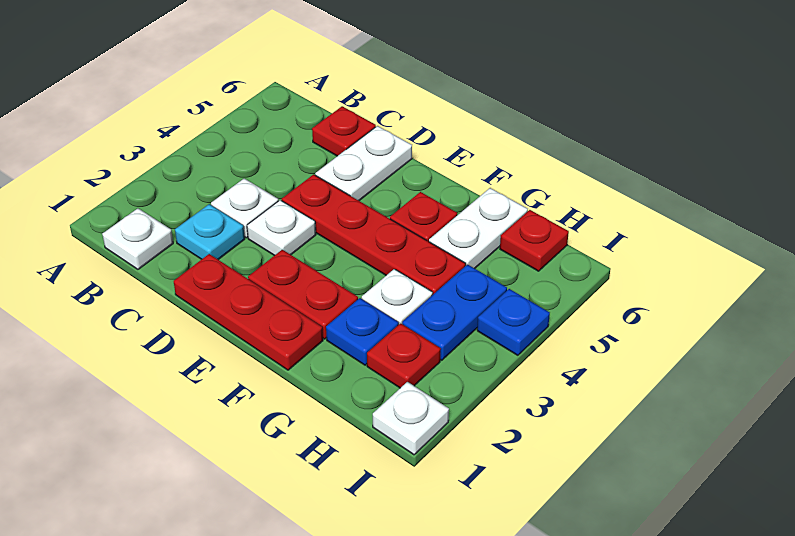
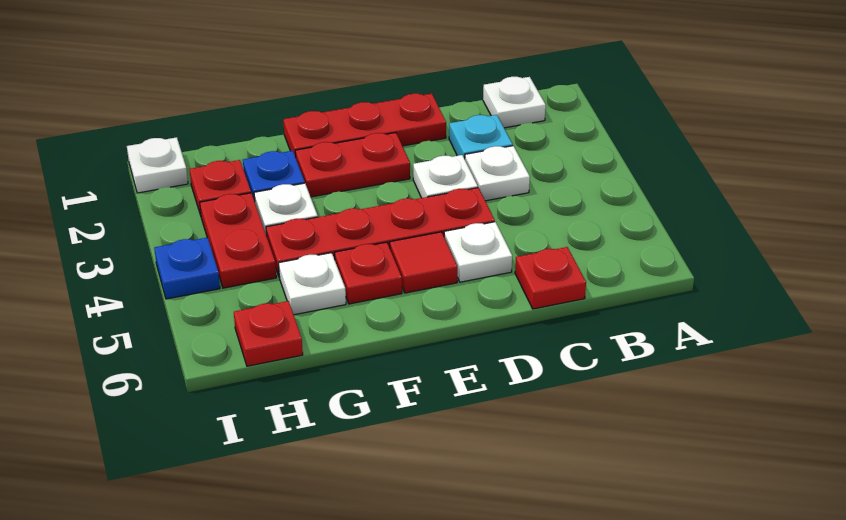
white plate D5:D6 level 1 -> white plate D5 level 1
none -> red tile E5 level 1
white plate G5:G6 level 1 -> white plate G5 level 1
blue plate H3:H4 level 1 -> red plate H3:H4 level 1

